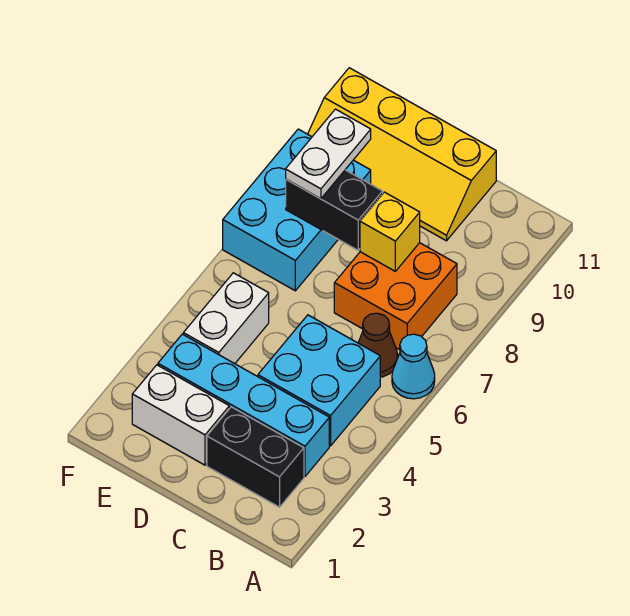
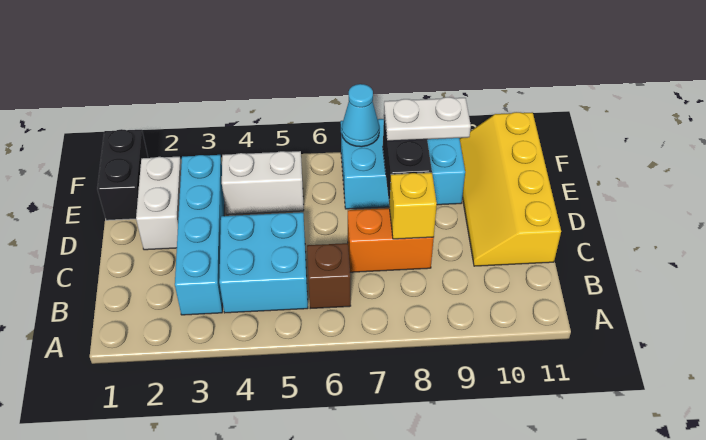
cyan cone A6 level 1 -> cyan cone F7 level 2
black brick B2:C2 level 1 -> black brick E1:F1 level 1
brown cone B6 level 1 -> brown brick B6 level 1
orange brick B7:C8 level 1 -> orange brick C7:C8 level 1

